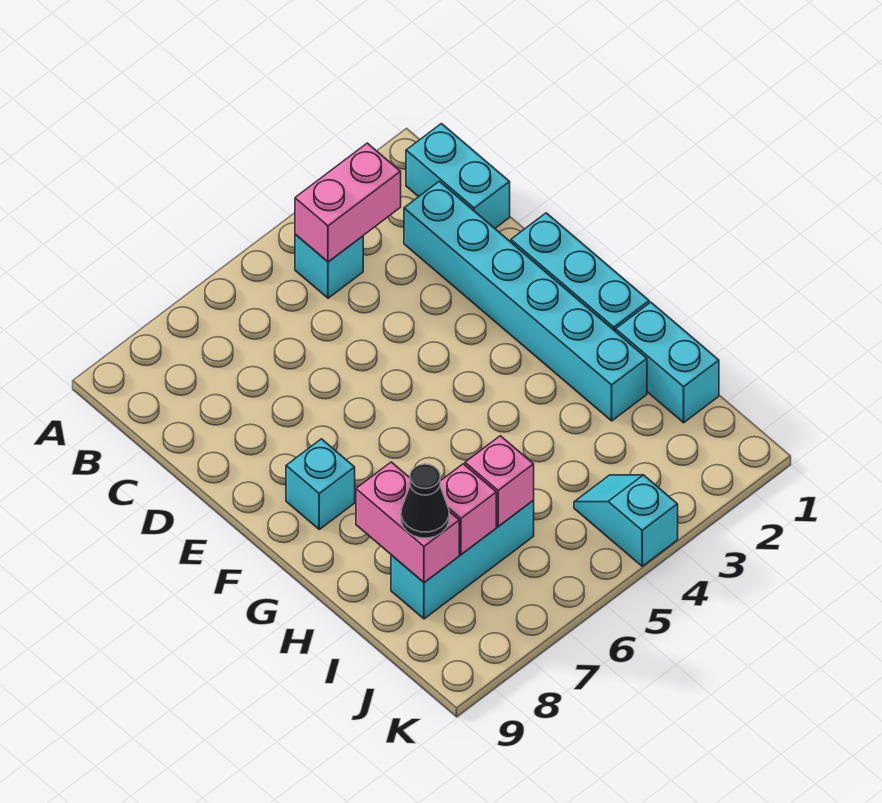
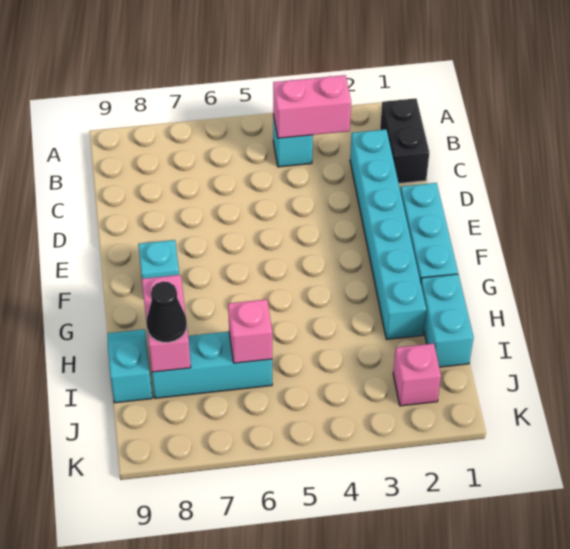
cyan brick B1:C1 level 1 -> black brick B1:C1 level 1
pink brick I7 level 2 -> pink brick J2 level 1
cyan slope J4:K4 level 1 top K -> cyan slope H9:I9 level 1 top I

